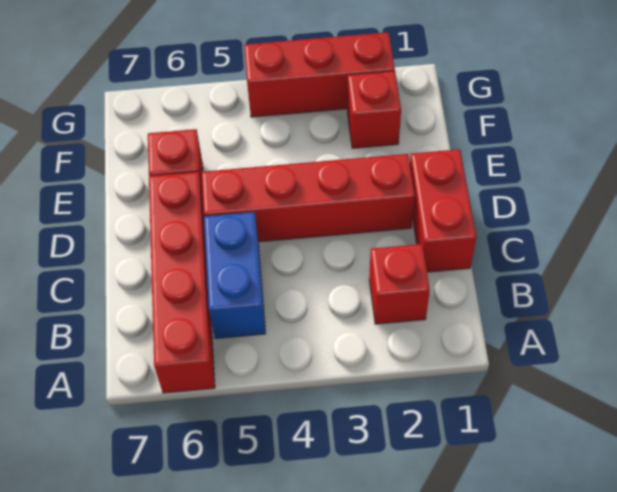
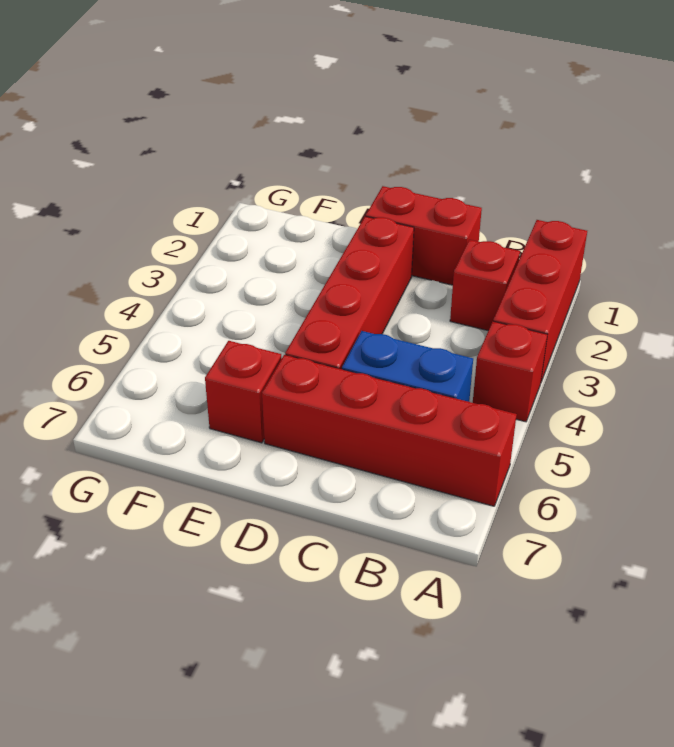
red brick F2 level 1 -> red brick A4 level 1
red brick G2:G4 level 1 -> red brick A1:A3 level 1

